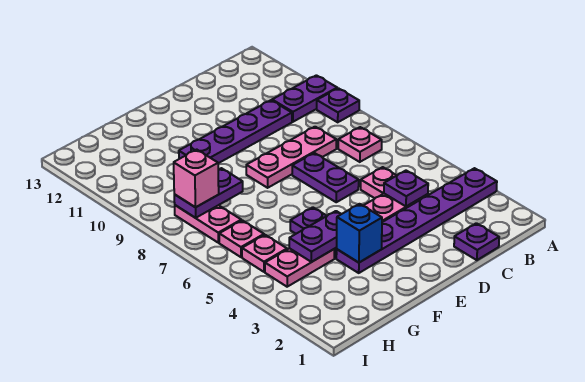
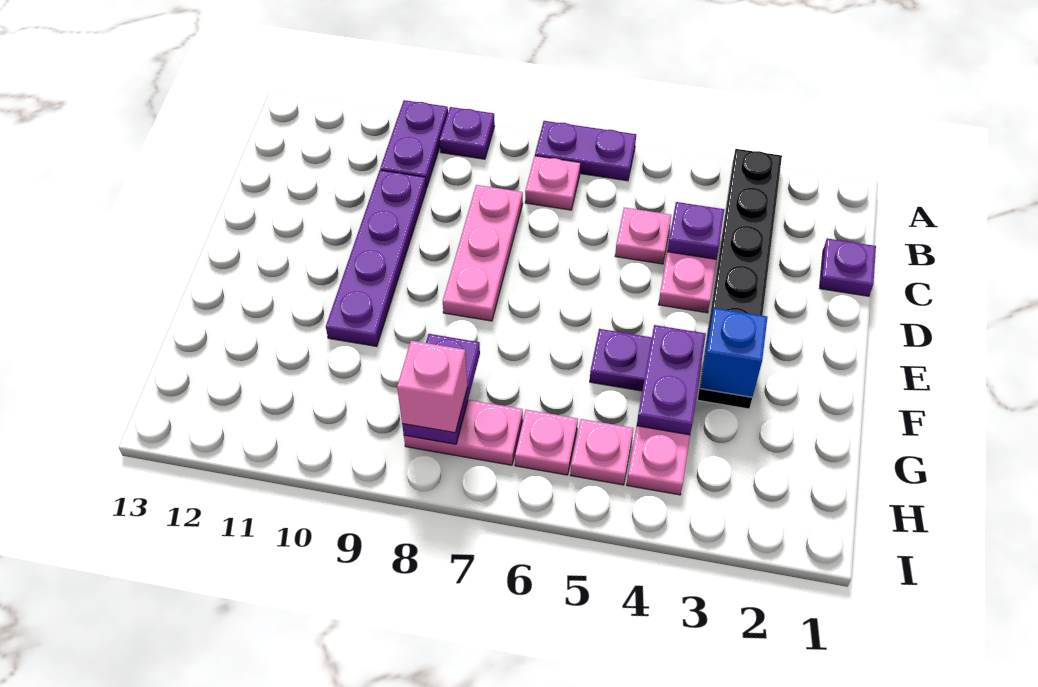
purple plate A3:F3 level 1 -> black plate A3:F3 level 1
purple plate D6:D7 level 1 -> purple plate A6:A7 level 1

